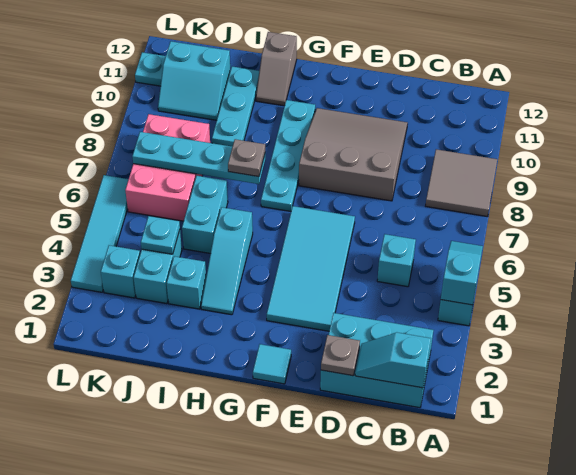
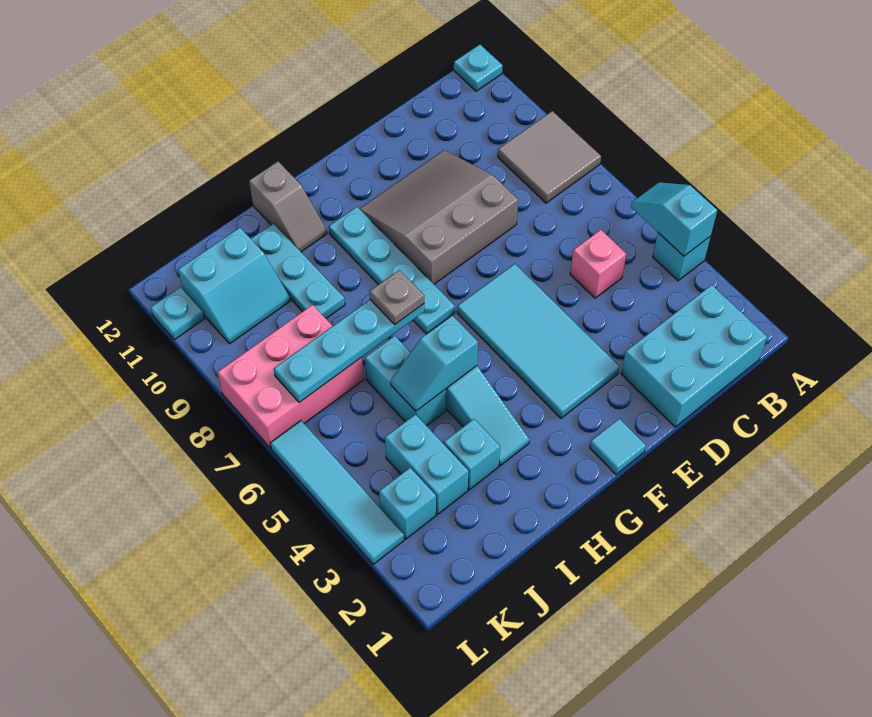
cyan slope B1:C1 level 2 top B -> cyan slope H5:I5 level 2 top H
cyan brick C5 level 1 -> pink brick C5 level 1
grey plate D1 level 2 -> none
cyan plate J4 level 2 -> cyan plate A12 level 1
pink brick J6:K8 level 1 -> pink brick J7:L8 level 1

